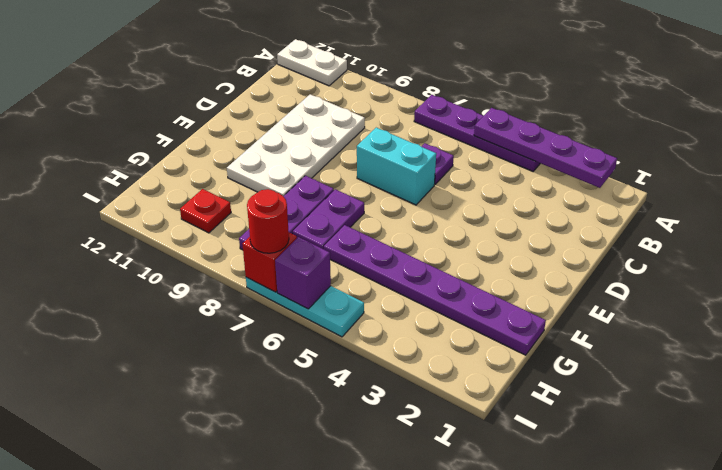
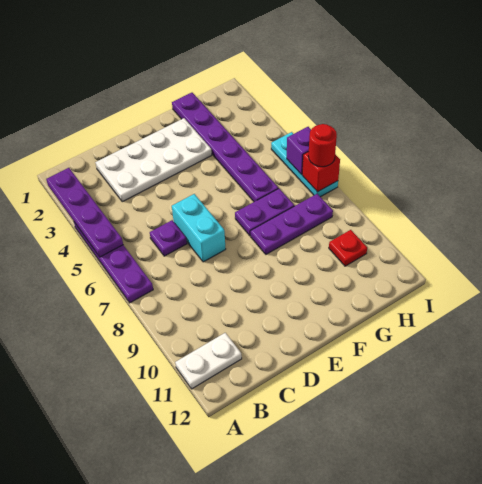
white plate A11:A12 level 1 -> white plate A11:B11 level 1
white plate C9:F10 level 1 -> white plate C2:F3 level 1

